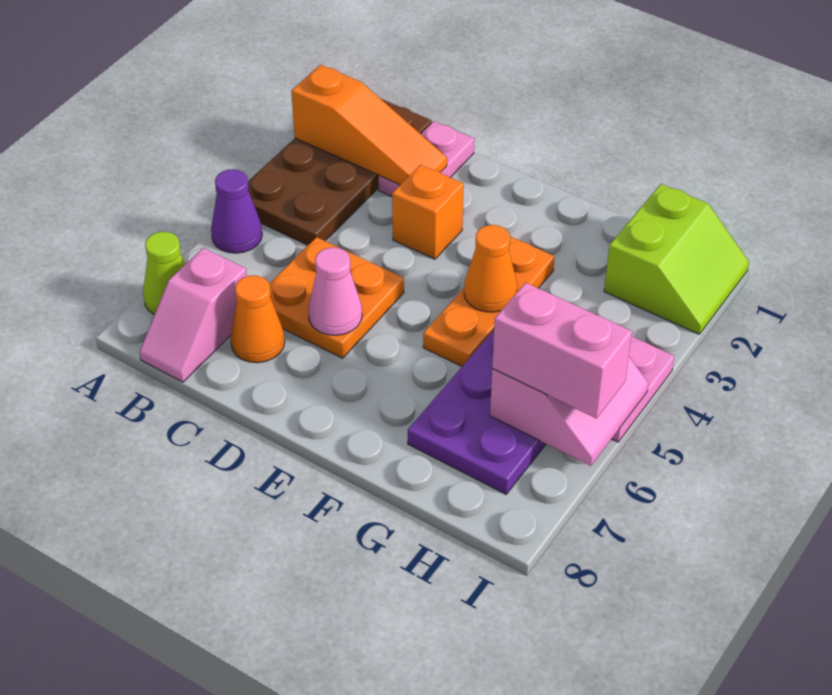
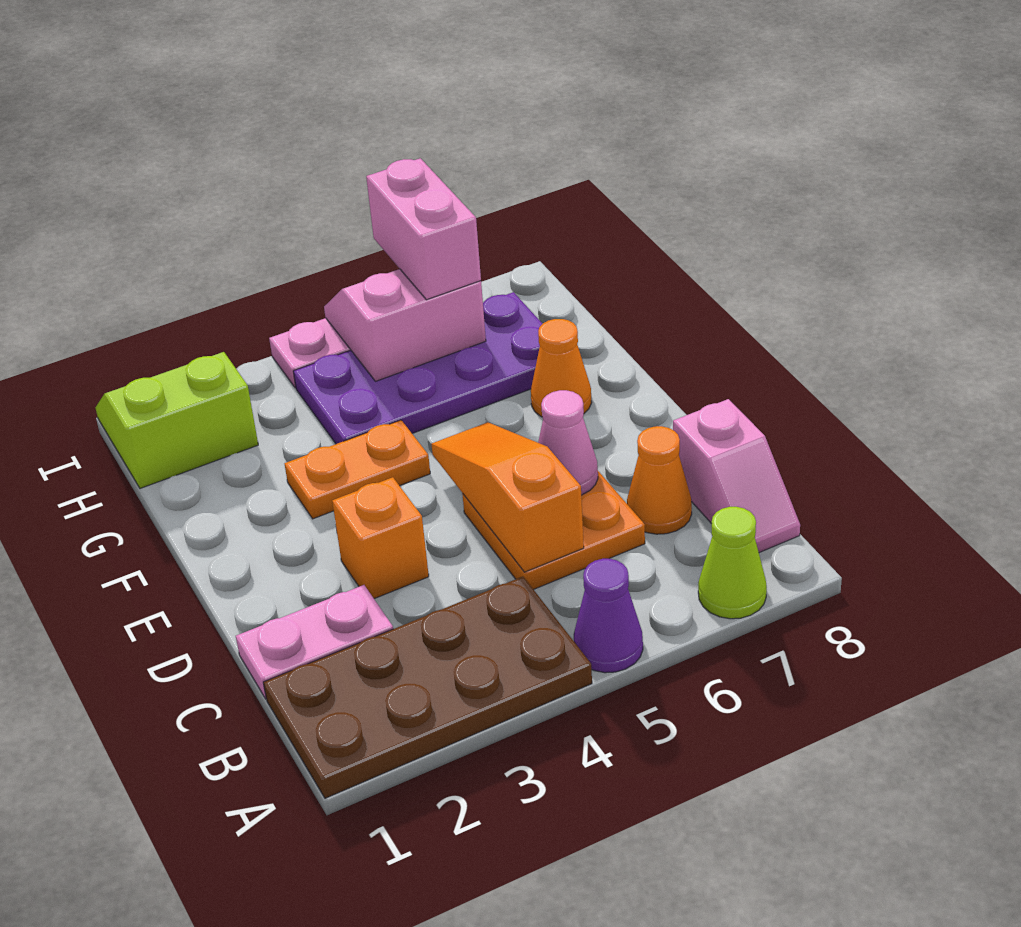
orange slope A2:C2 level 2 top A -> orange slope C5:E5 level 2 top C
pink slope B7:B8 level 1 top 7 -> pink slope B8:C8 level 1 top C
orange plate F3:F5 level 1 -> orange plate F3:F4 level 1
orange cone F4 level 2 -> orange cone F7 level 1

